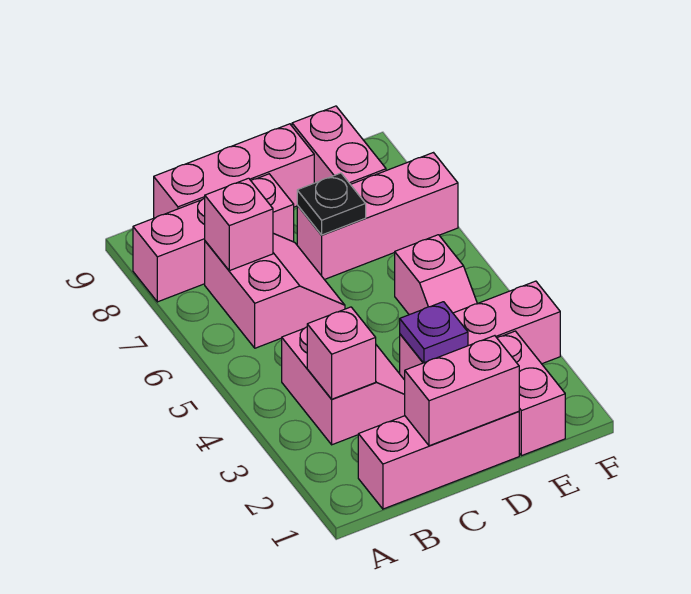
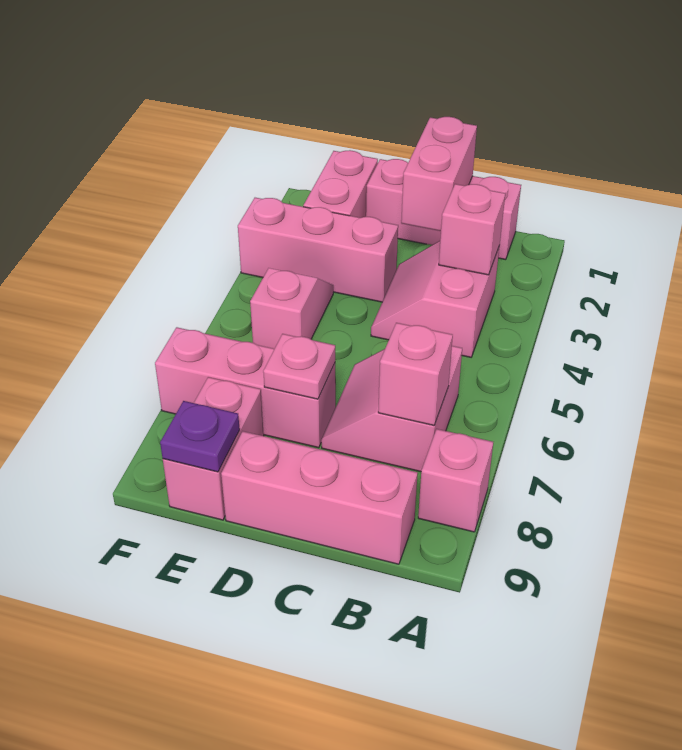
pink brick A8:C8 level 1 -> pink brick A8 level 1
pink brick C1:D1 level 2 -> pink brick C1:C2 level 2
purple plate D3 level 2 -> purple plate E9 level 2
black plate D7 level 2 -> pink plate D7 level 2

